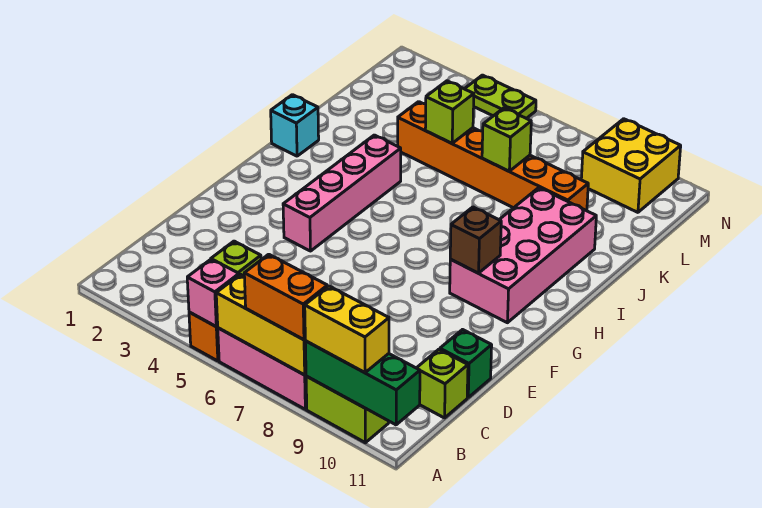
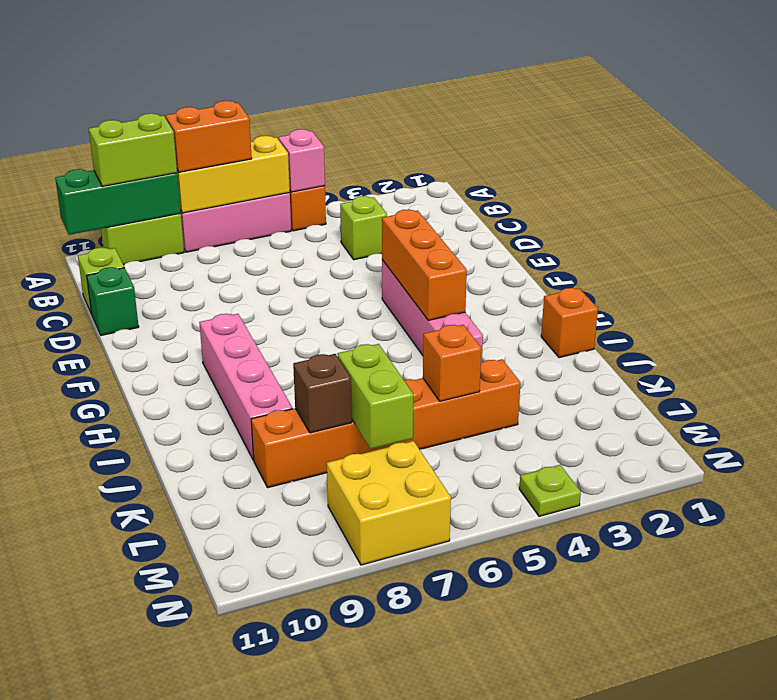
yellow brick A9:A10 level 3 -> lime brick A9:A10 level 3
none -> orange brick F4:H4 level 2
pink brick G9:J10 level 1 -> pink brick G9:J9 level 1
brown brick G9 level 2 -> brown brick K8 level 2
cyan brick I1 level 1 -> orange brick I1 level 1
lime brick K5 level 2 -> orange brick K5 level 2
lime brick K7 level 2 -> lime brick K7:L7 level 2
yellow brick M9:N10 level 1 -> yellow brick M7:N8 level 1
lime plate N4:N5 level 1 -> lime plate N4 level 1

